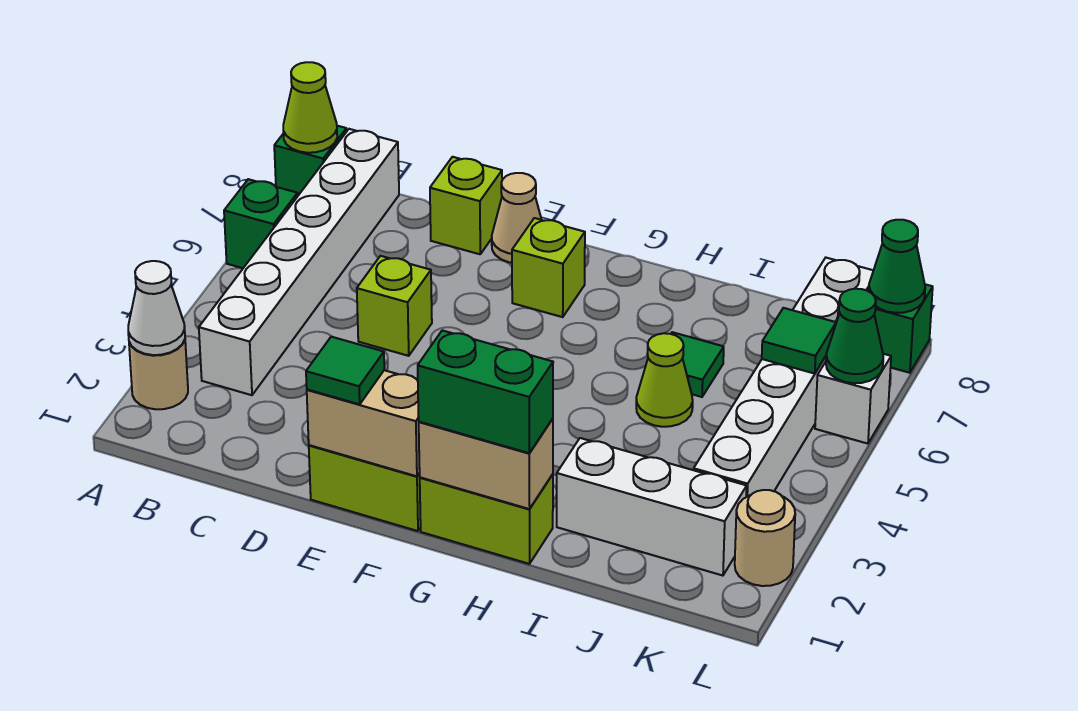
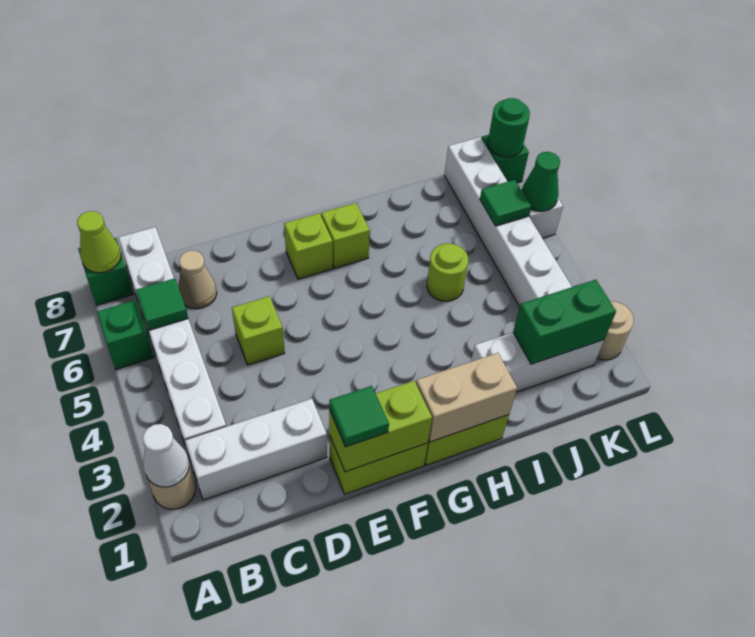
none -> white brick B2:D2 level 1
lime brick D8 level 1 -> lime brick G7 level 1
tan brick E1:F1 level 2 -> lime brick E1:F1 level 2
tan cone E8 level 1 -> tan cone C7 level 1
green brick G1:H1 level 3 -> green brick J2:K2 level 2
lime cone I5 level 1 -> lime round brick I5 level 1
green tile I6 level 1 -> green tile B6 level 2
green cone L8 level 2 -> green round brick L8 level 2

